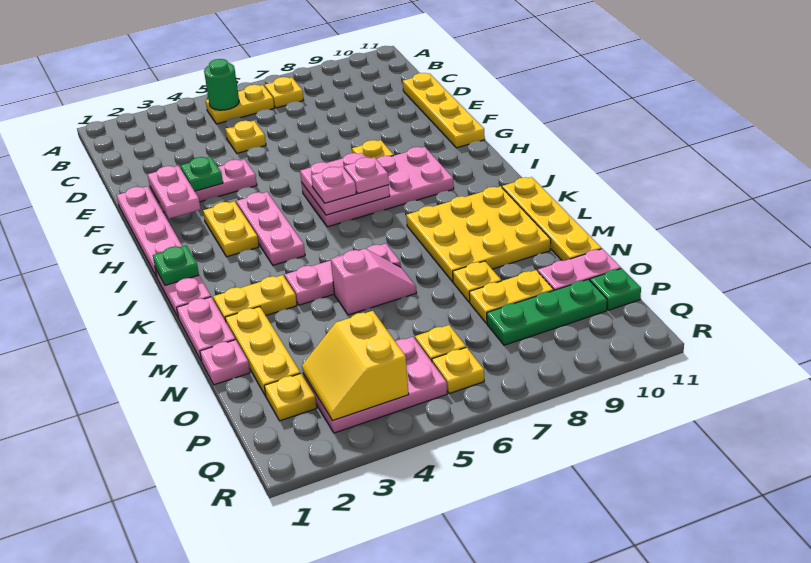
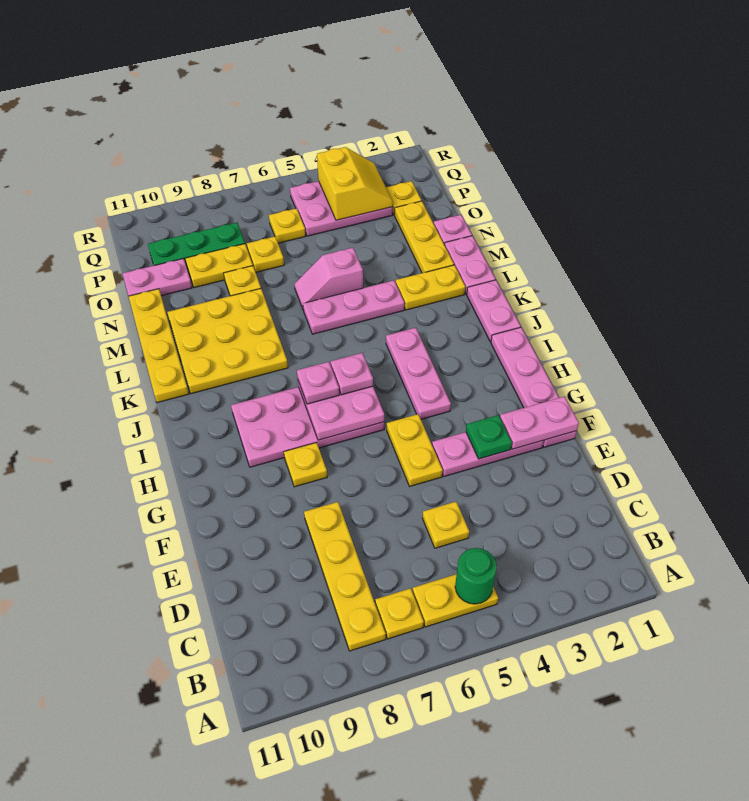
yellow plate D11:G11 level 1 -> yellow plate B8:E8 level 1
pink plate F2:G2 level 2 -> pink plate F1:F2 level 2
yellow plate H3:I3 level 1 -> yellow plate F5:G5 level 1
green plate J1 level 2 -> none
green plate P11 level 1 -> none
yellow plate Q6 level 1 -> yellow plate O7 level 1

